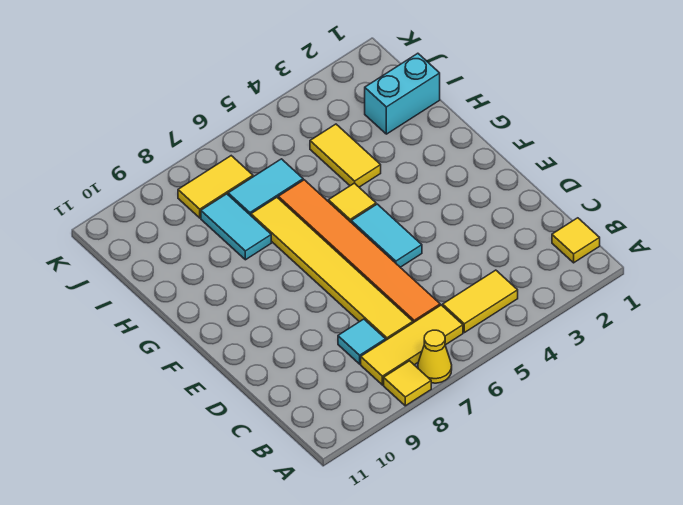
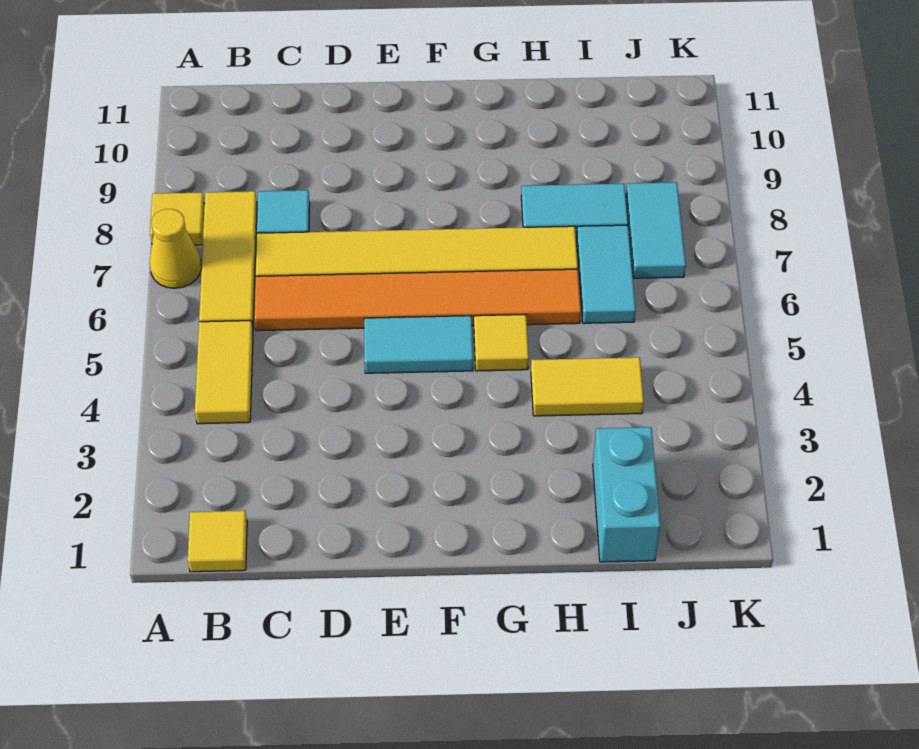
yellow tile J7:J8 level 1 -> cyan tile J7:J8 level 1

